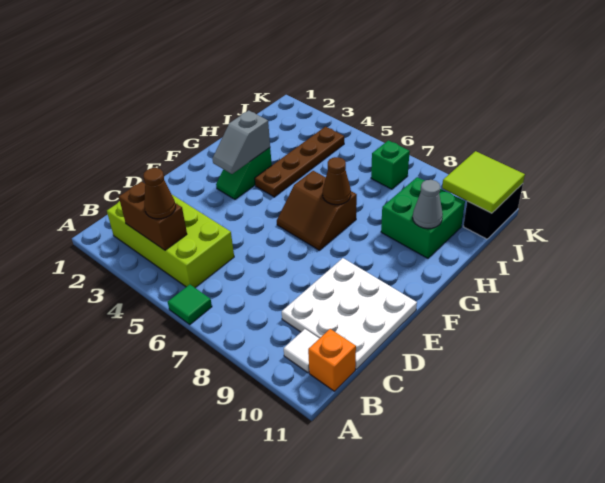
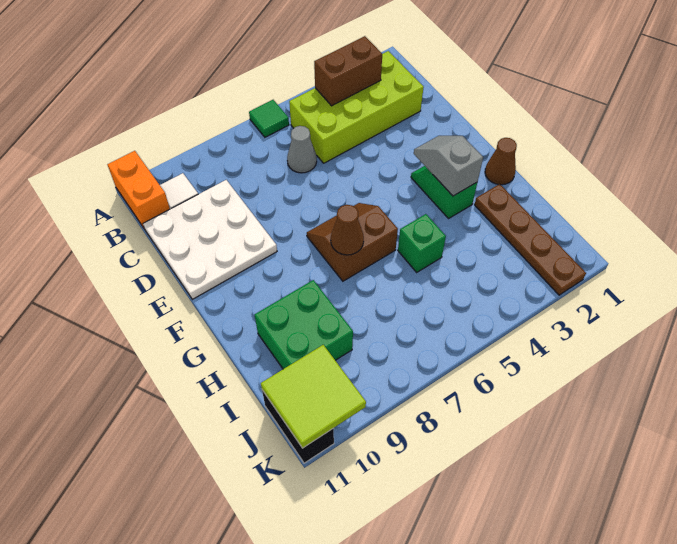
brown cone B4 level 3 -> brown cone G1 level 1
orange brick B11 level 1 -> orange brick A11:B11 level 1
brown plate G4:J4 level 1 -> brown plate H2:K2 level 1
grey cone H10 level 2 -> grey cone C6 level 1
green brick J7 level 1 -> green brick H5 level 1

